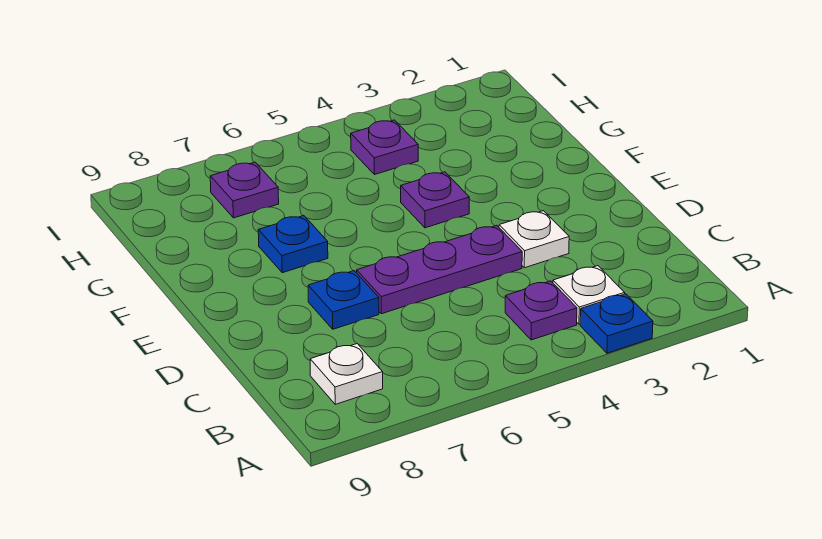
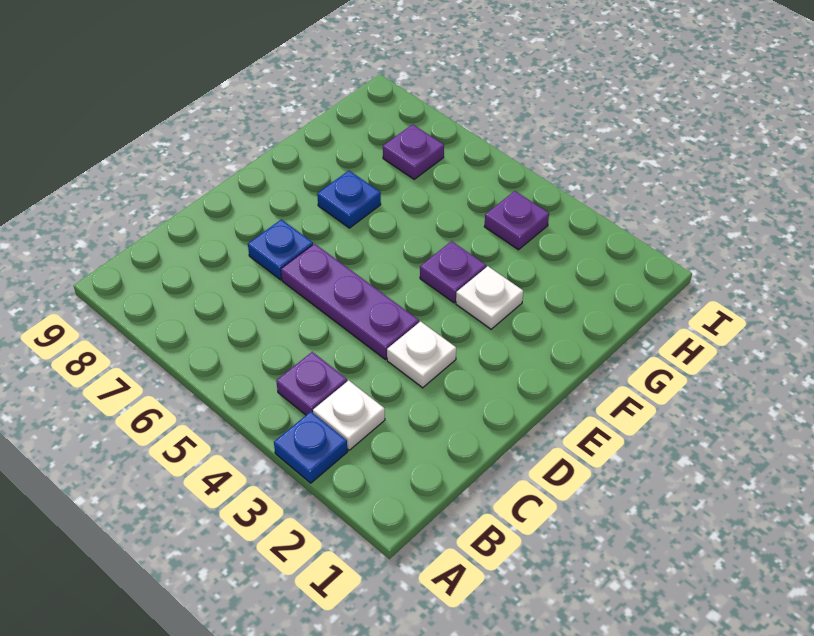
white plate B8 level 1 -> white plate F3 level 1

